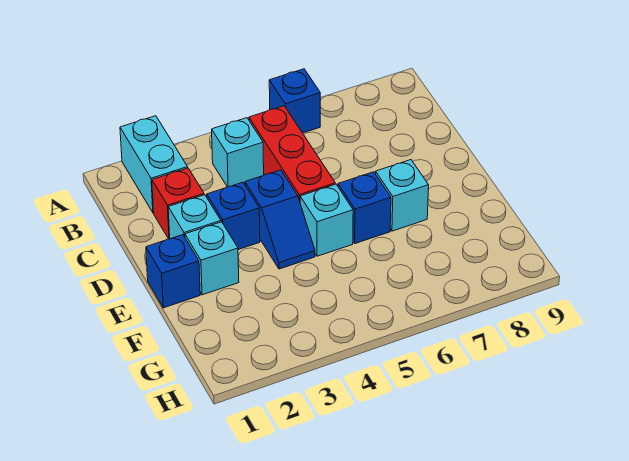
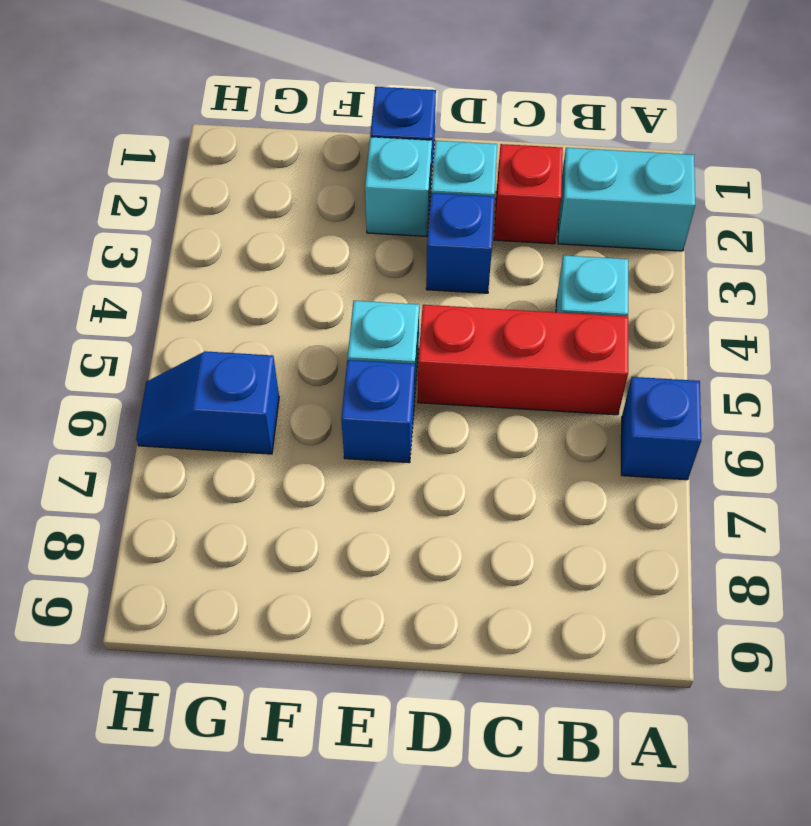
blue slope D4:E4 level 1 top D -> blue slope G6:H6 level 1 top G
cyan brick E7 level 1 -> none

